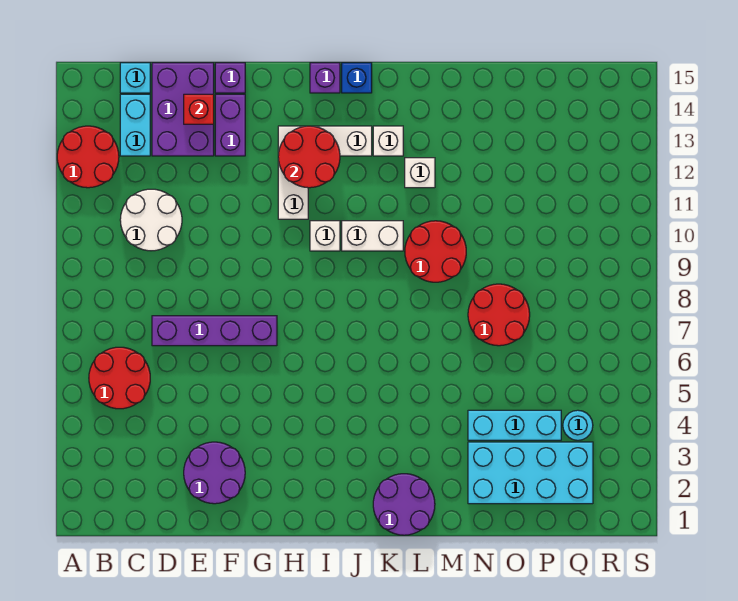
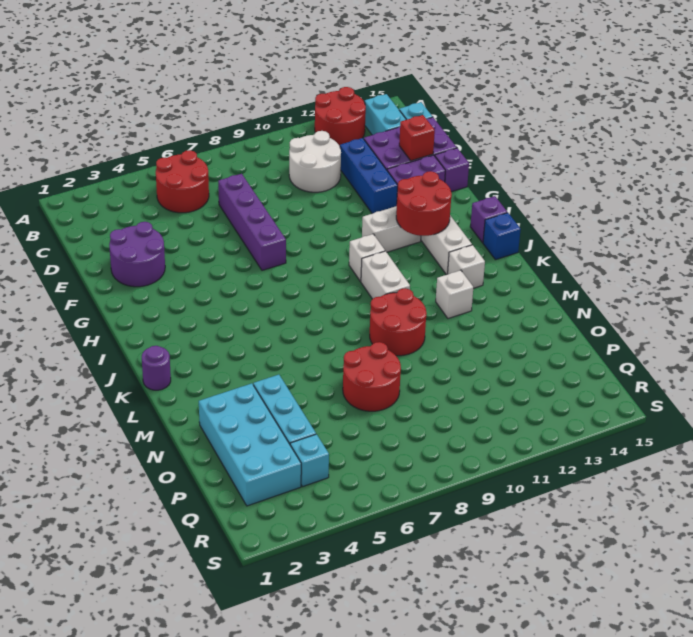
cyan brick C13:C14 level 1 -> cyan brick B14:C14 level 1
none -> blue brick D12:F12 level 1
purple round brick K1:L2 level 1 -> purple round brick K1 level 1
cyan round brick Q4 level 1 -> cyan brick Q4 level 1

